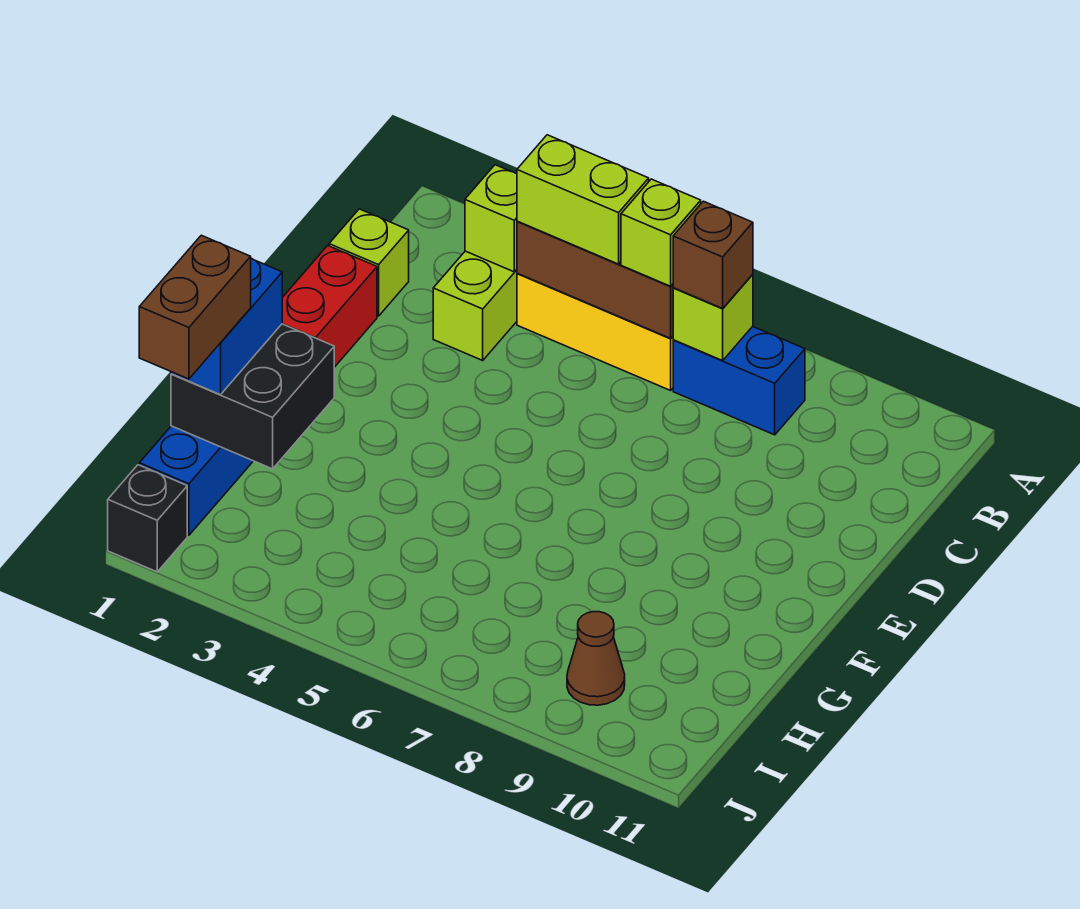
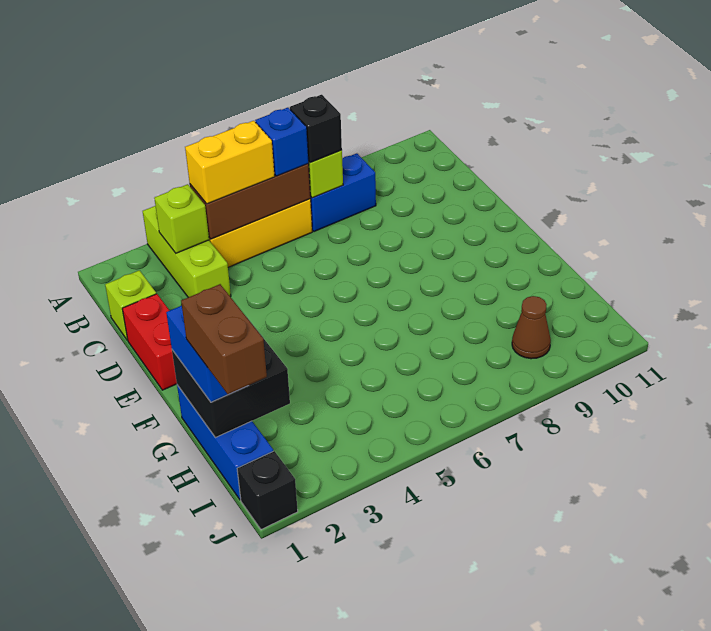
lime brick B4:B5 level 3 -> yellow brick B4:B5 level 3
lime brick B6 level 3 -> blue brick B6 level 3
brown brick B7 level 3 -> black brick B7 level 3

